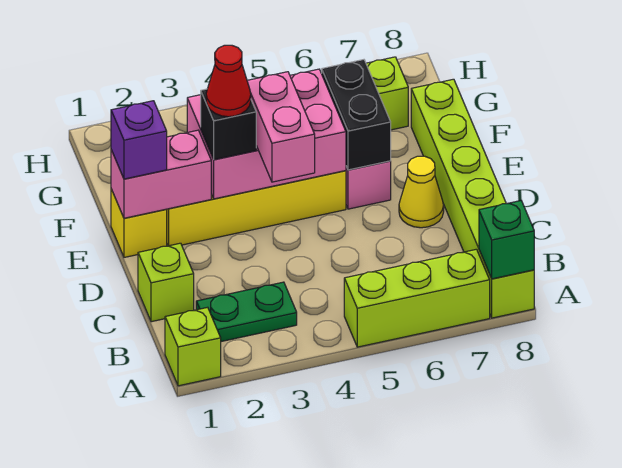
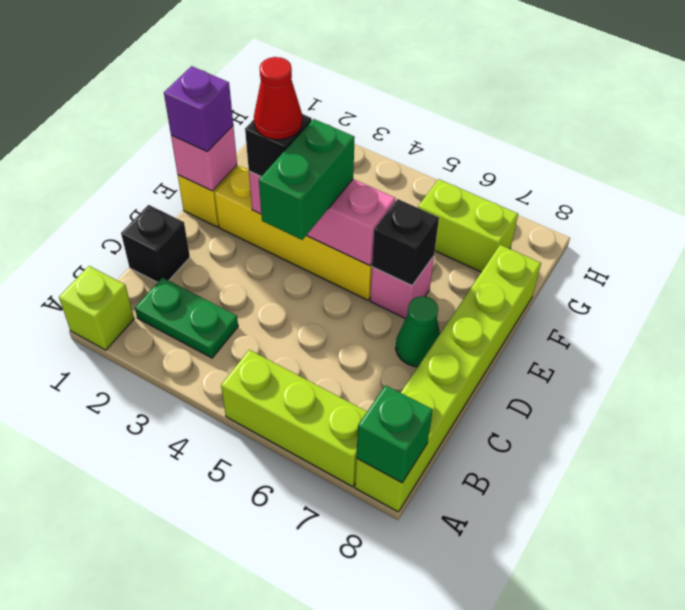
lime brick C1 level 1 -> black brick C1 level 1
pink brick D4:E4 level 3 -> green brick D4:E4 level 3
yellow cone D7 level 1 -> green cone D7 level 1
pink brick E1:E2 level 2 -> pink brick E1 level 2
pink brick E3:F5 level 2 -> pink brick E3:E5 level 2
black brick E6:F6 level 2 -> black brick E6 level 2

